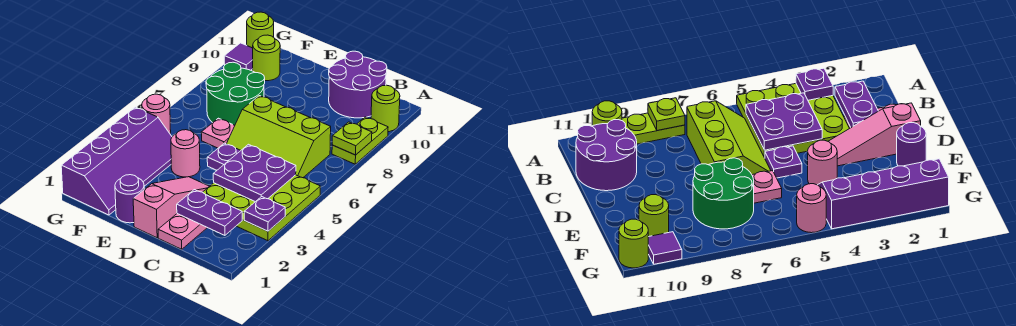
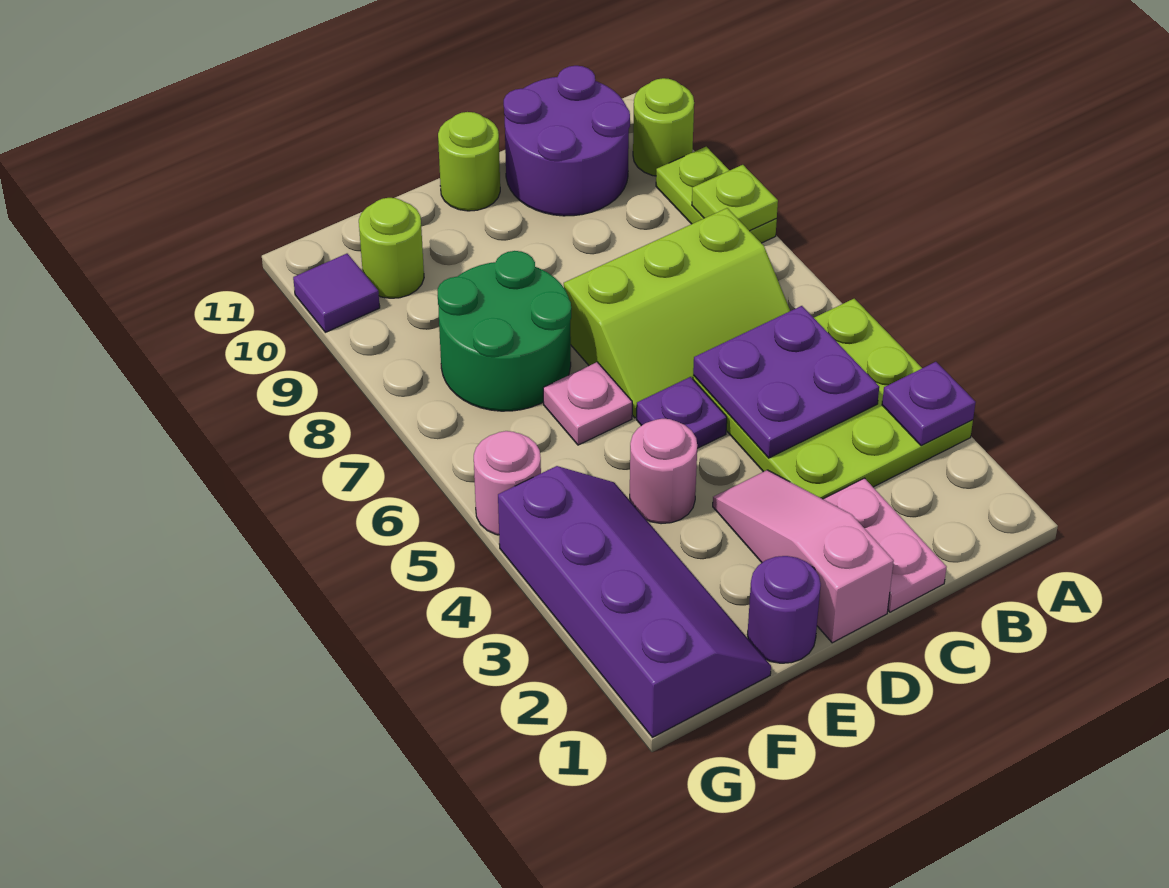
purple plate B2:C2 level 2 -> none
lime round brick G11 level 1 -> lime round brick D11 level 1

